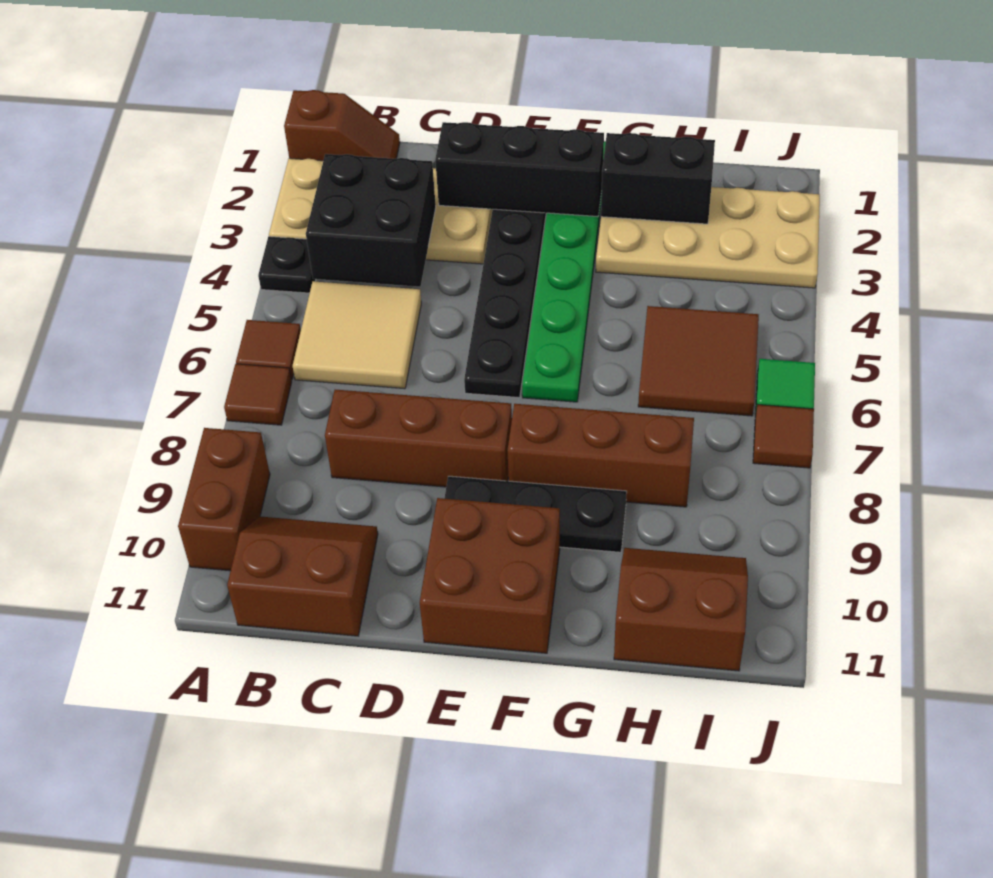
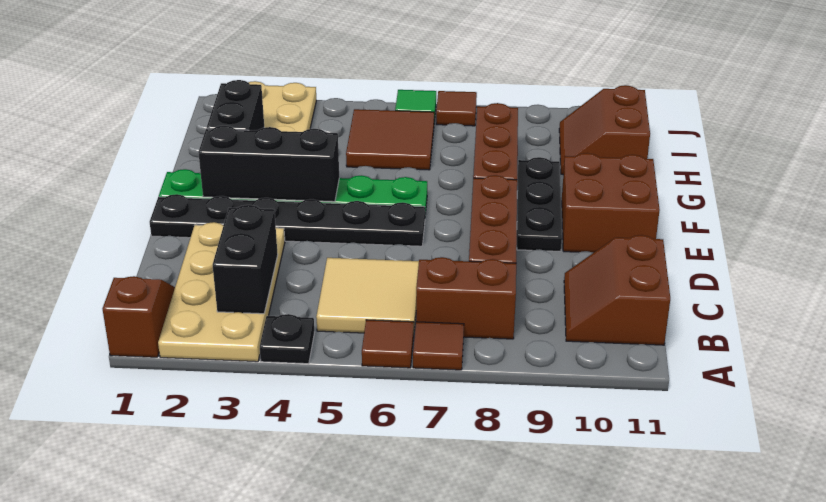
brown brick A9:A10 level 1 -> brown brick B7:B8 level 1
black brick B3:C4 level 2 -> black brick B3:C3 level 2
black brick D2:F2 level 2 -> black brick F2:F4 level 2

